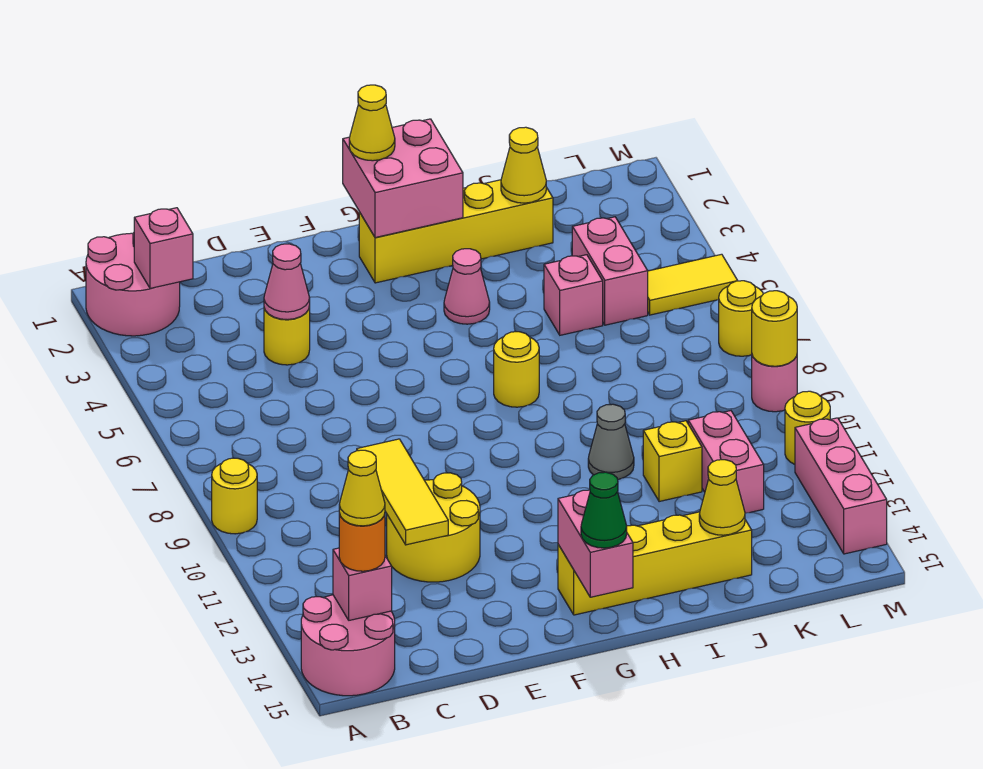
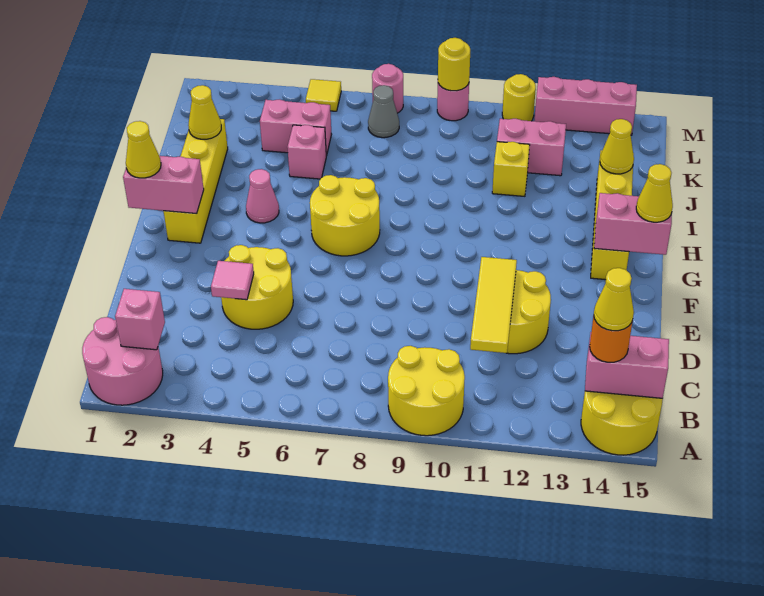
yellow round brick A9 level 1 -> yellow round brick A9:B10 level 1
pink round brick A14:B15 level 1 -> yellow round brick A14:B15 level 1
pink brick B14 level 2 -> pink brick B14:B15 level 2
yellow round brick D4 level 1 -> yellow round brick D4:E5 level 1
pink cone D4 level 2 -> pink tile D4 level 2
yellow tile D10:D12 level 2 -> yellow tile C11:E11 level 2
pink brick G1:H2 level 2 -> pink brick G1:G2 level 2
green cone G15 level 3 -> yellow cone G15 level 3
yellow round brick H7 level 1 -> yellow round brick G6:H7 level 1
grey cone I10 level 1 -> grey cone L7 level 1
yellow tile L5:M5 level 1 -> yellow tile M5 level 1
yellow round brick M7 level 1 -> pink round brick M7 level 1

